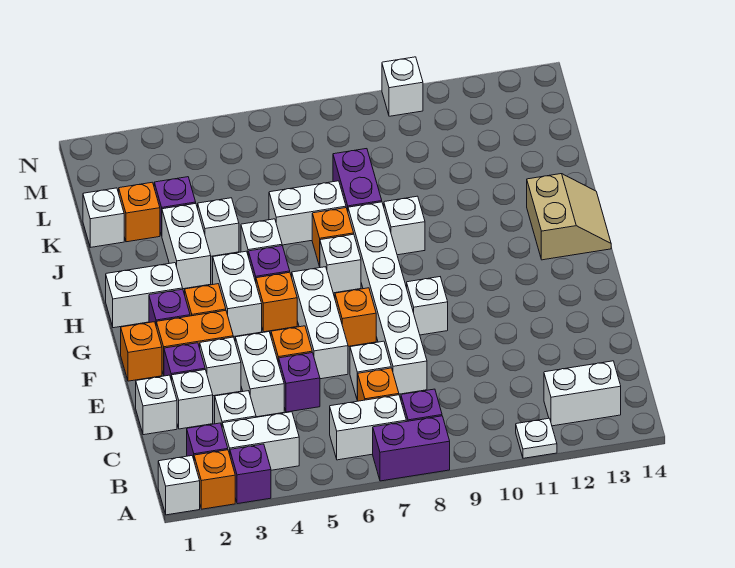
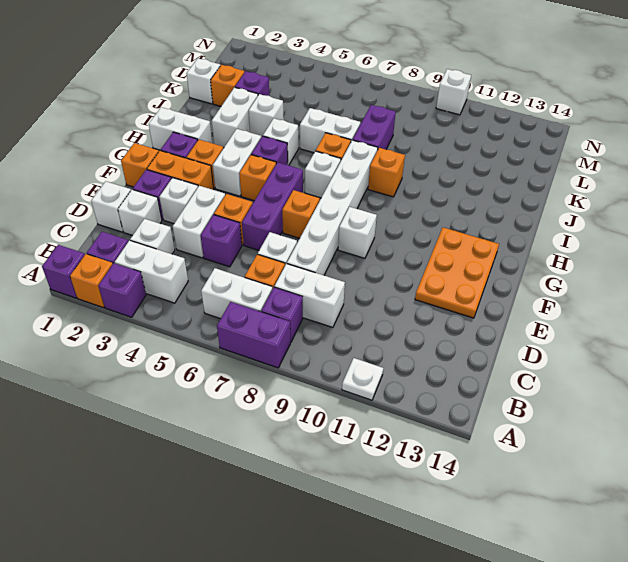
white brick A1 level 1 -> purple brick A1 level 1
white brick B12:B13 level 1 -> white brick C8:C9 level 1
white brick E6:G6 level 1 -> purple brick E6:G6 level 1
none -> orange plate E12:G13 level 1
tan slope H13:I14 level 1 top 13 -> none
white brick I9 level 1 -> orange brick I9 level 1

